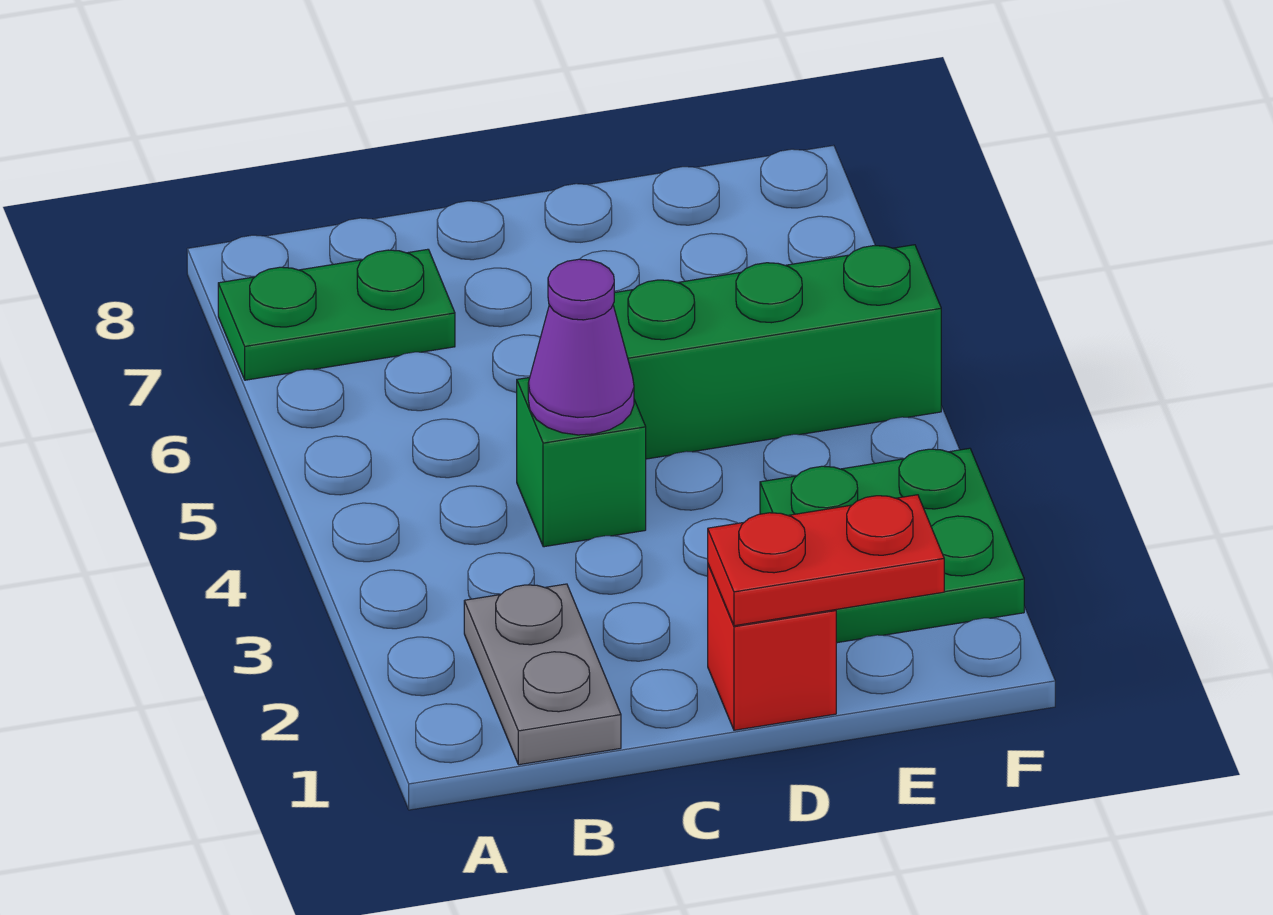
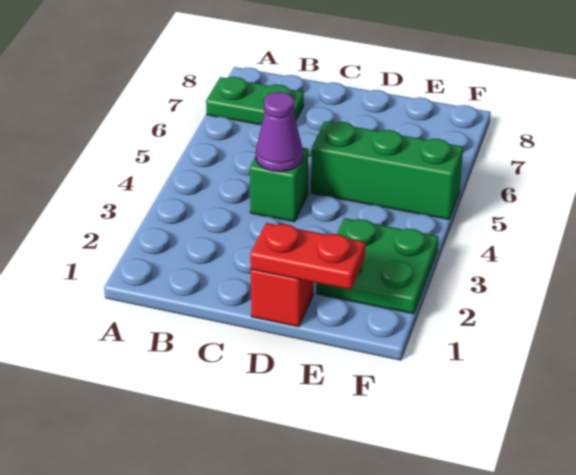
grey plate B1:B2 level 1 -> none

